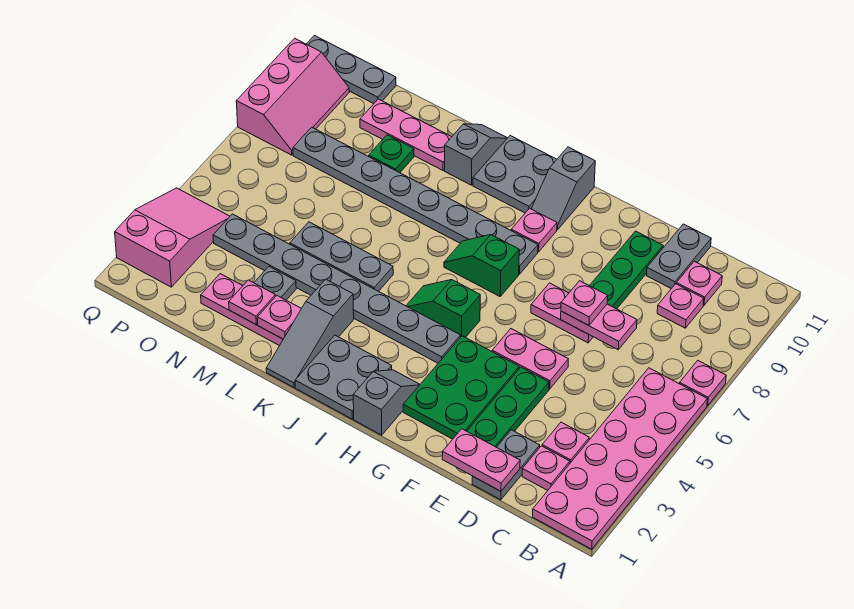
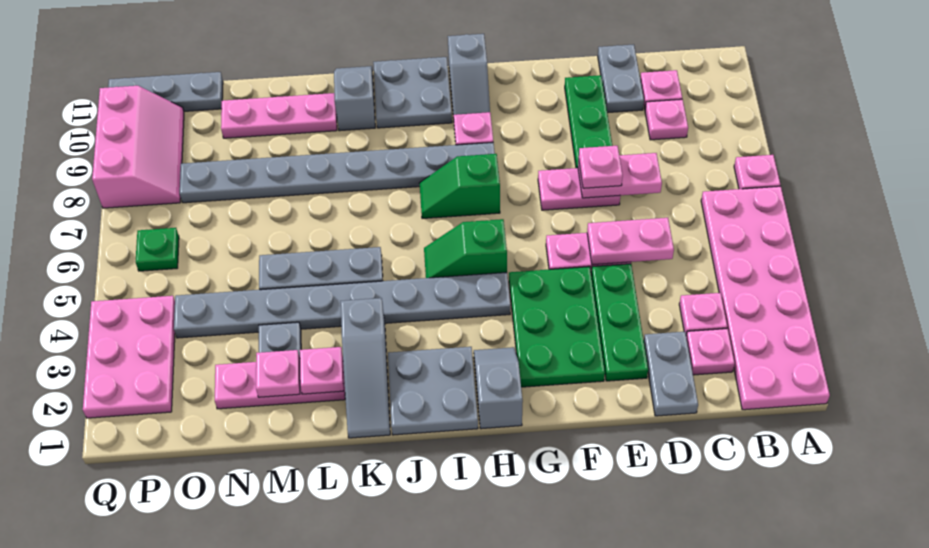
pink plate D1:E1 level 2 -> pink plate D5:E5 level 2
green plate M9 level 1 -> green plate P6 level 1
pink slope P2:Q4 level 1 top 2 -> pink plate P2:Q4 level 1

